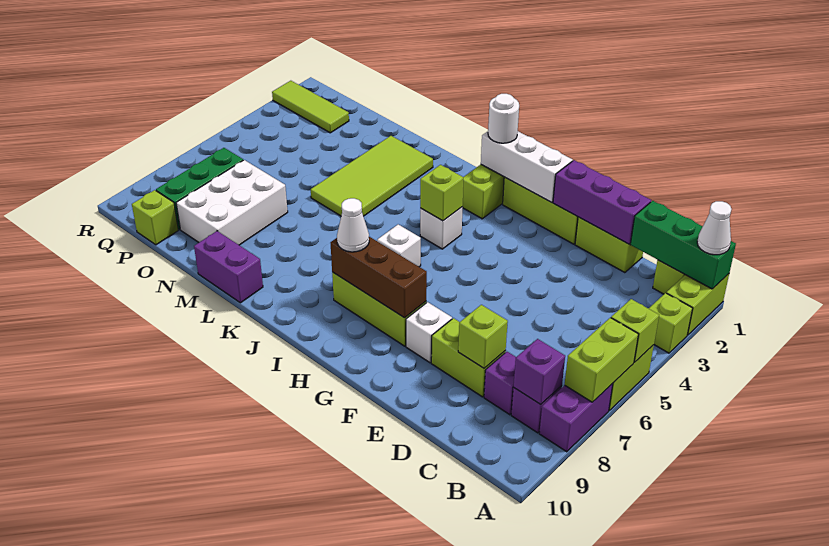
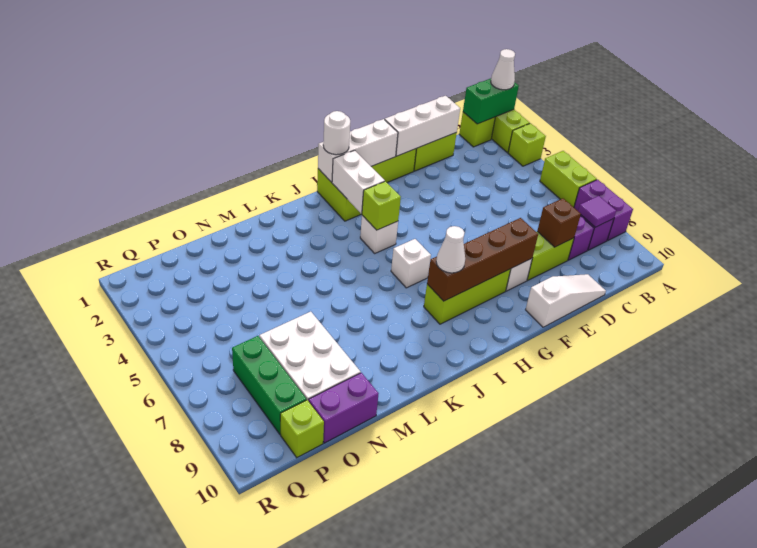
green brick A1:C1 level 2 -> green brick A1:B1 level 2
lime brick A5 level 2 -> none
lime brick A6:A7 level 2 -> none
purple brick B8 level 2 -> purple tile B8 level 2
purple brick D1:F1 level 2 -> white brick D1:F1 level 2
lime brick D8 level 2 -> brown brick D8 level 2
none -> white slope D10:F10 level 1 top F
brown brick G8:I8 level 2 -> brown brick F8:I8 level 2
none -> white brick I2:I3 level 2
lime tile L2:M5 level 1 -> none
purple brick L10:M10 level 1 -> purple brick N10:O10 level 1
lime tile P2:R2 level 1 -> none

